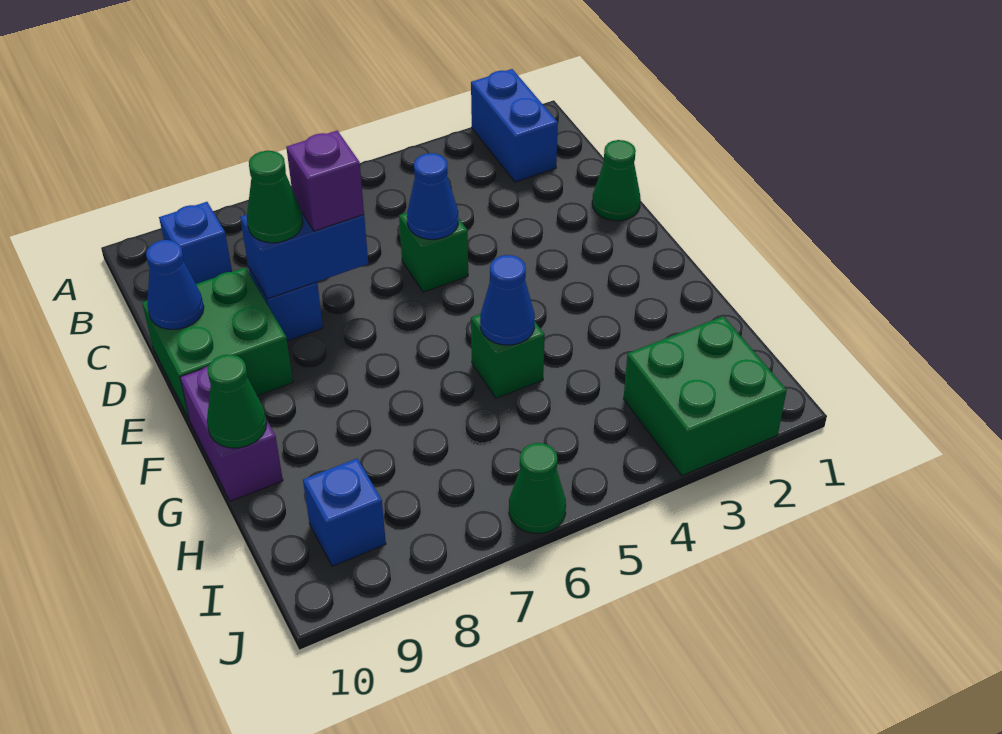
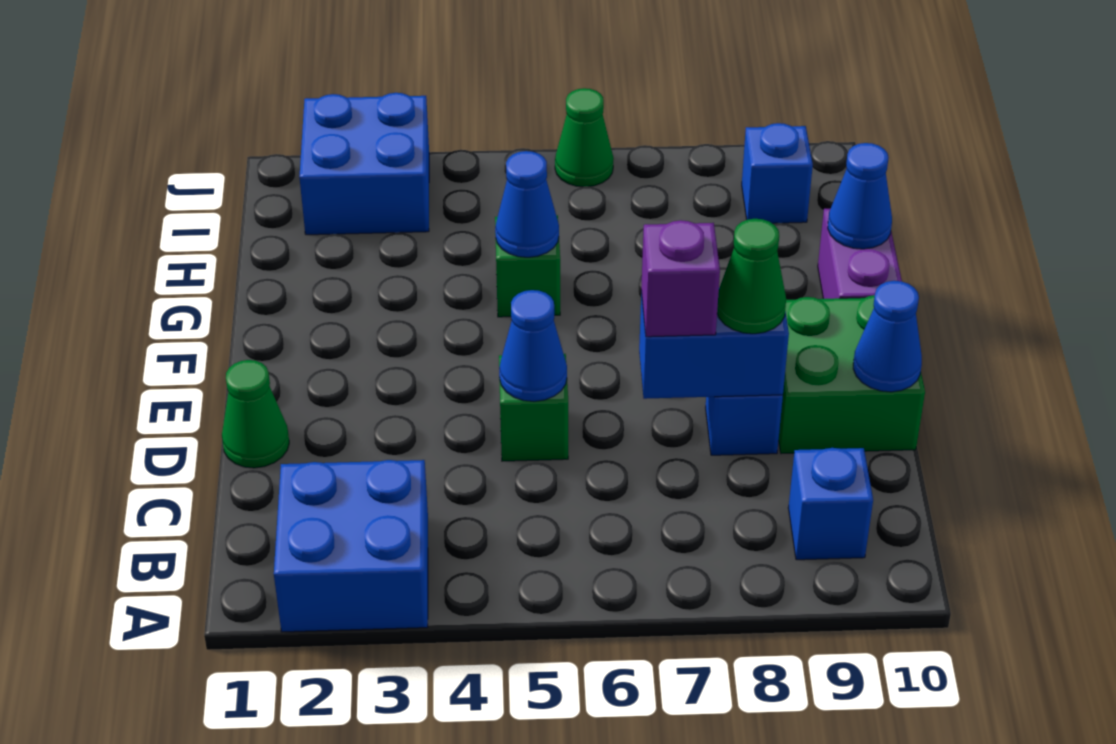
blue brick A2:B2 level 1 -> blue brick A2:B3 level 1
green cone G10 level 2 -> blue cone G10 level 2
green brick I2:J3 level 1 -> blue brick I2:J3 level 1

